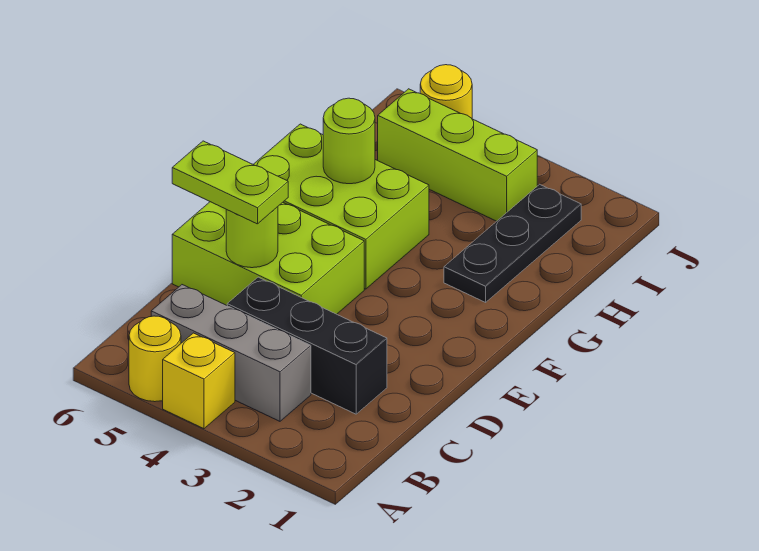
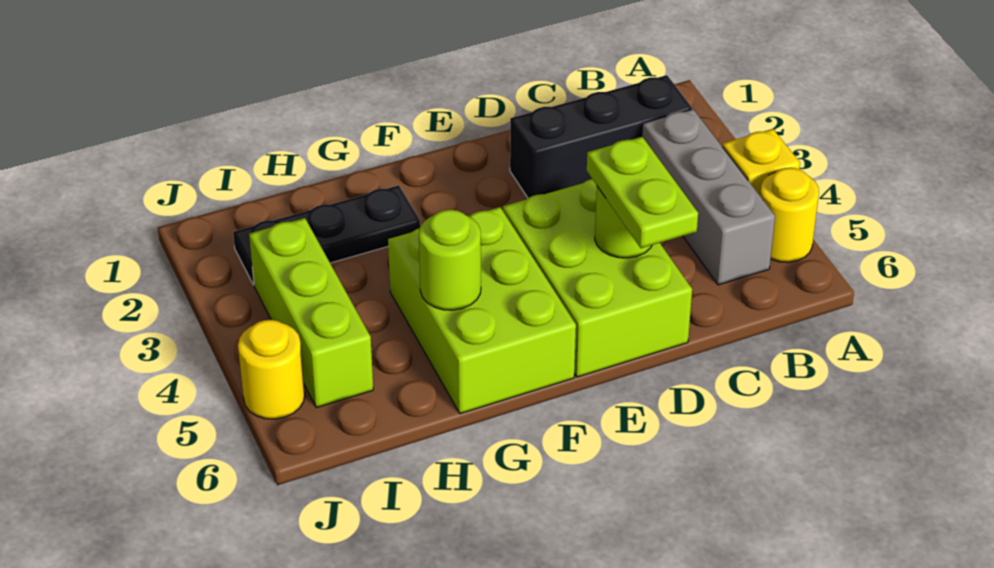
black brick C2:C4 level 1 -> black brick B2:D2 level 1

